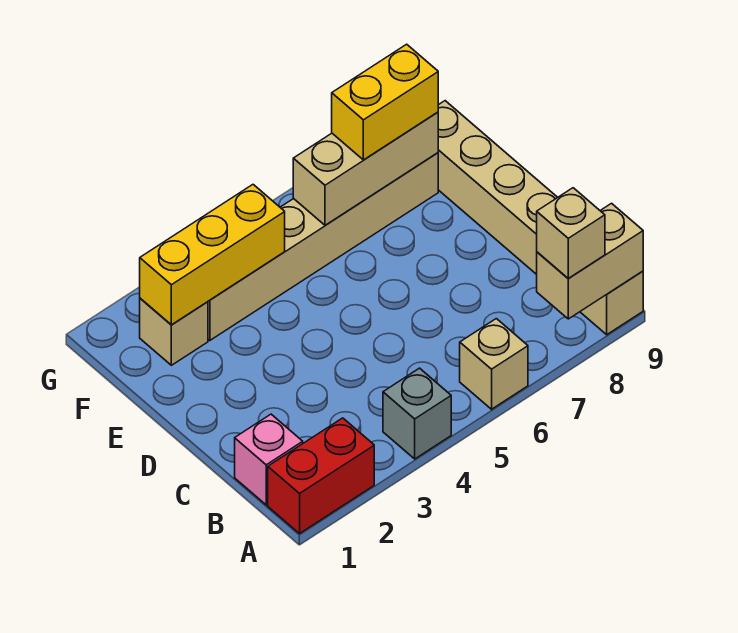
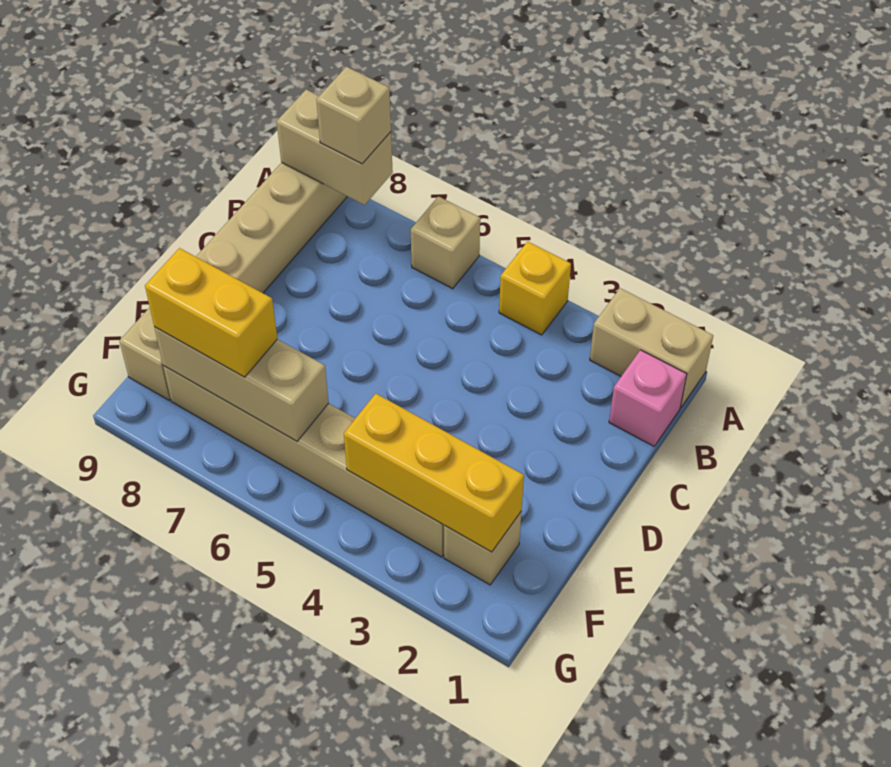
red brick A1:A2 level 1 -> tan brick A1:A2 level 1
grey brick A4 level 1 -> yellow brick A4 level 1

